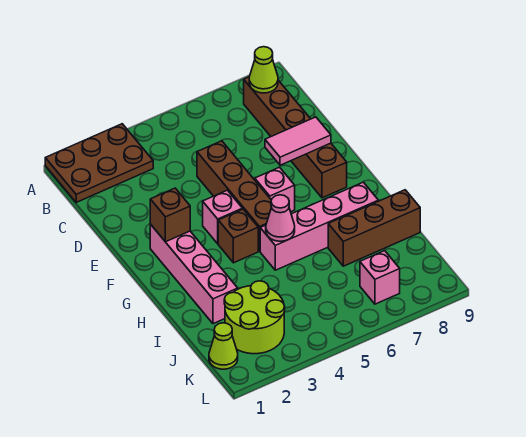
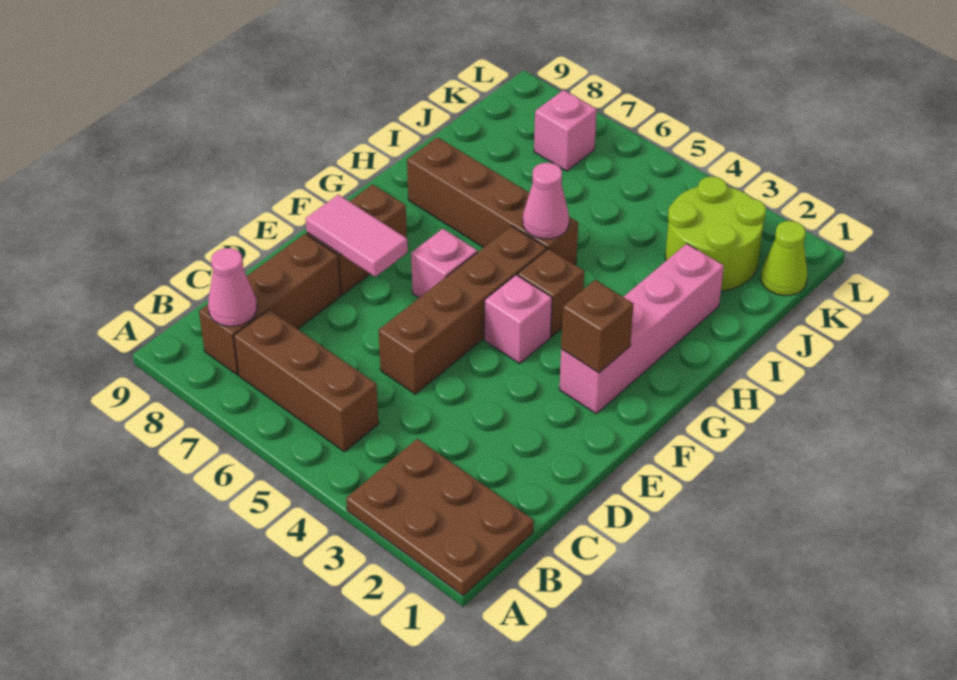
lime cone B8 level 2 -> pink cone B8 level 2
pink brick H5:H8 level 1 -> brown brick H5:H8 level 1
brown brick I7:I9 level 1 -> brown brick B5:B7 level 1

